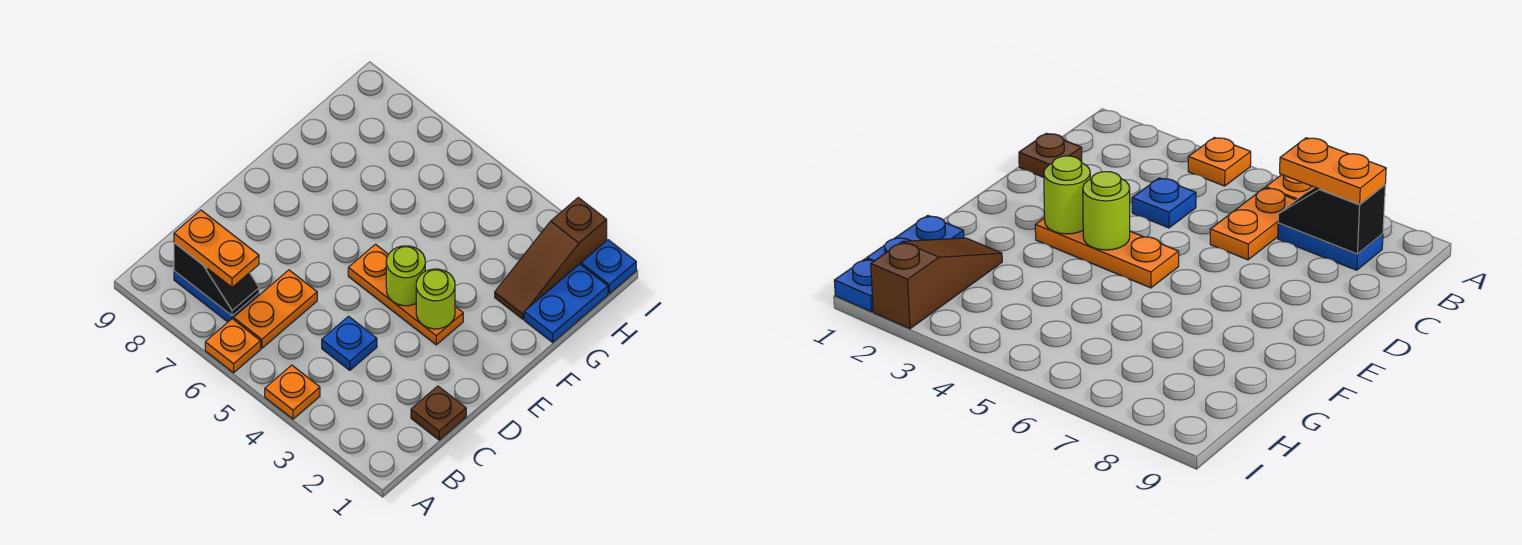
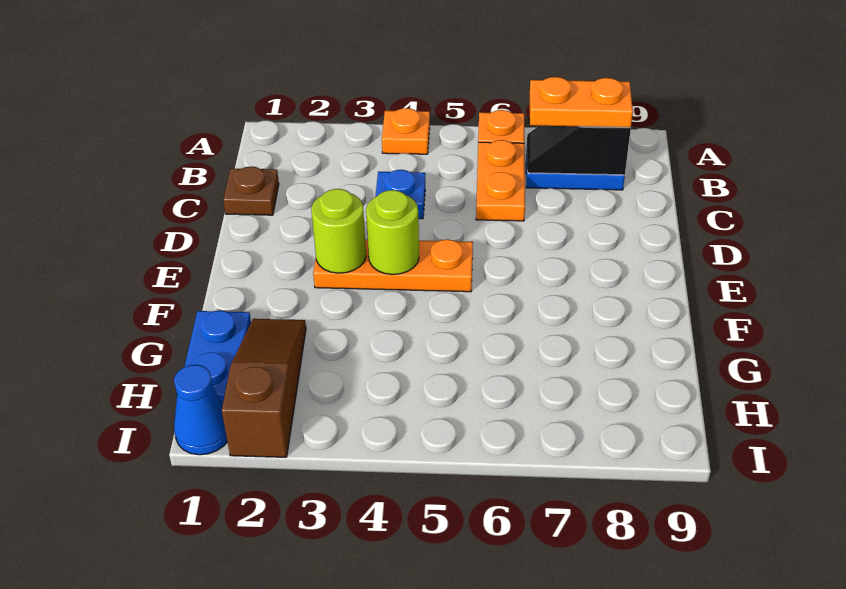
blue plate I1 level 1 -> blue cone I1 level 1

